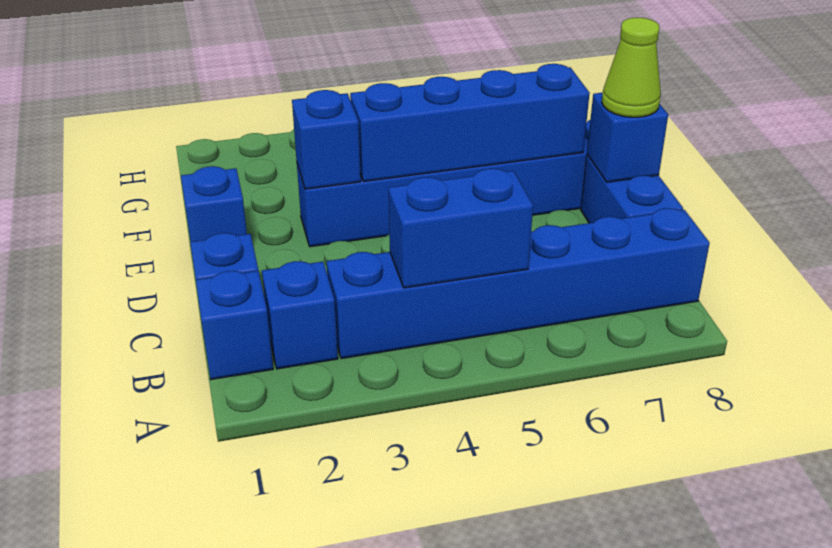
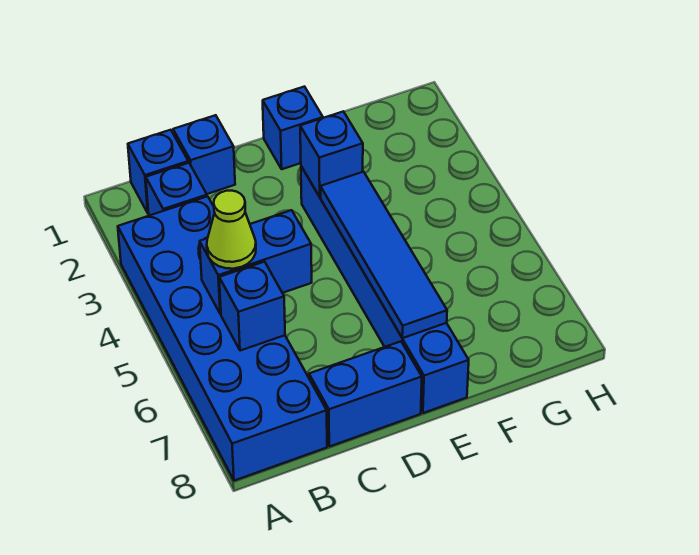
blue brick B3:B8 level 1 -> blue brick A3:B8 level 1
blue brick B4:B5 level 2 -> blue brick B5:C5 level 2
blue brick D8 level 2 -> blue brick B6 level 2
lime cone D8 level 3 -> lime cone B5 level 3
blue brick E4:E7 level 2 -> blue tile E4:E7 level 2

